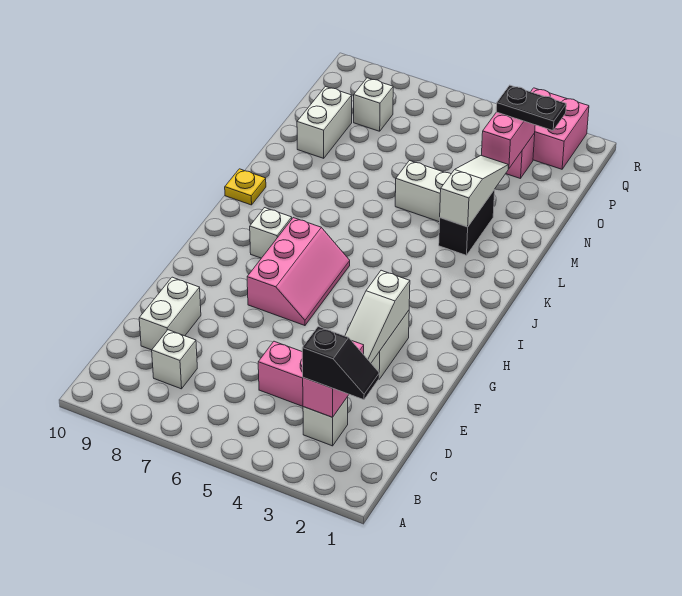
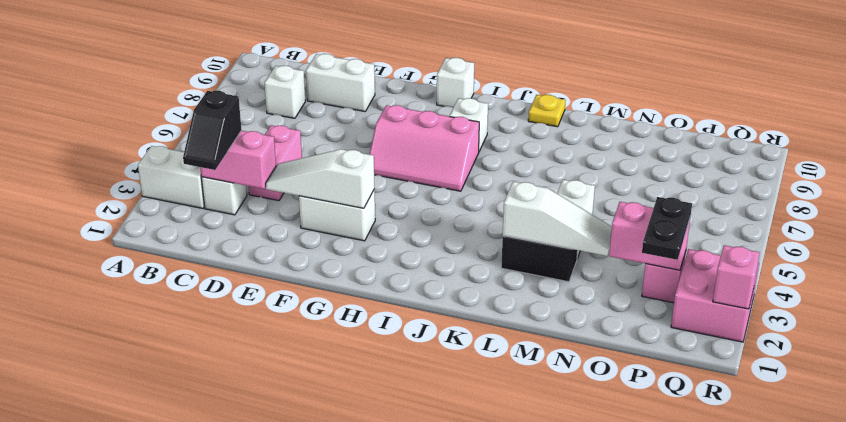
white brick N9:O9 level 1 -> white brick A3:B3 level 1
white brick P8 level 1 -> white brick H10 level 1
none -> pink brick R2 level 2

